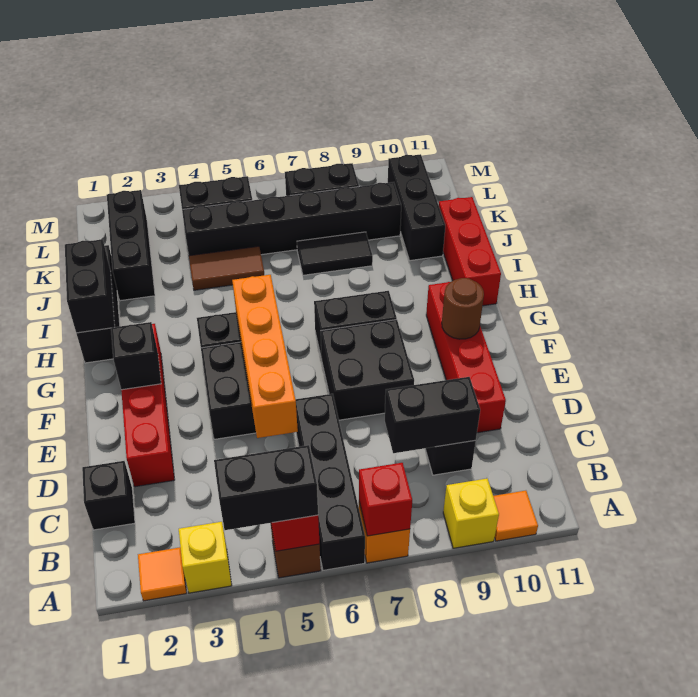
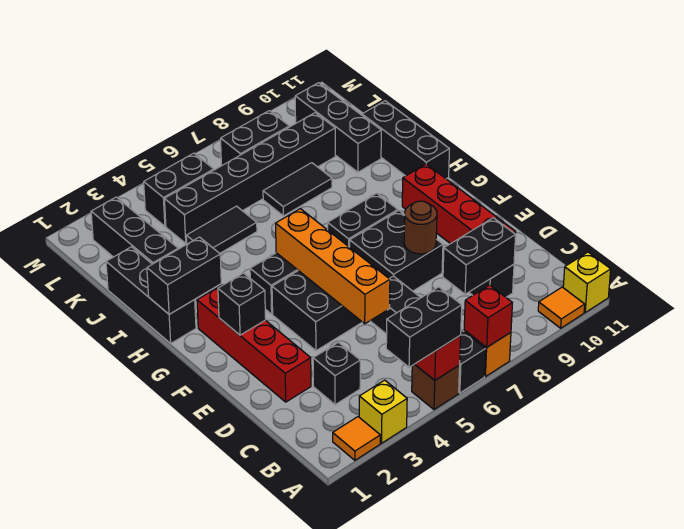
yellow brick A9 level 1 -> yellow brick A11 level 1
black brick C1 level 1 -> black brick C3 level 1
brown round brick F10 level 2 -> brown round brick E8 level 2
black brick H1:I1 level 2 -> black brick H1:H2 level 2
red brick H11:J11 level 1 -> black brick H11:J11 level 1
brown tile J4:J5 level 1 -> black tile J4:J5 level 1

